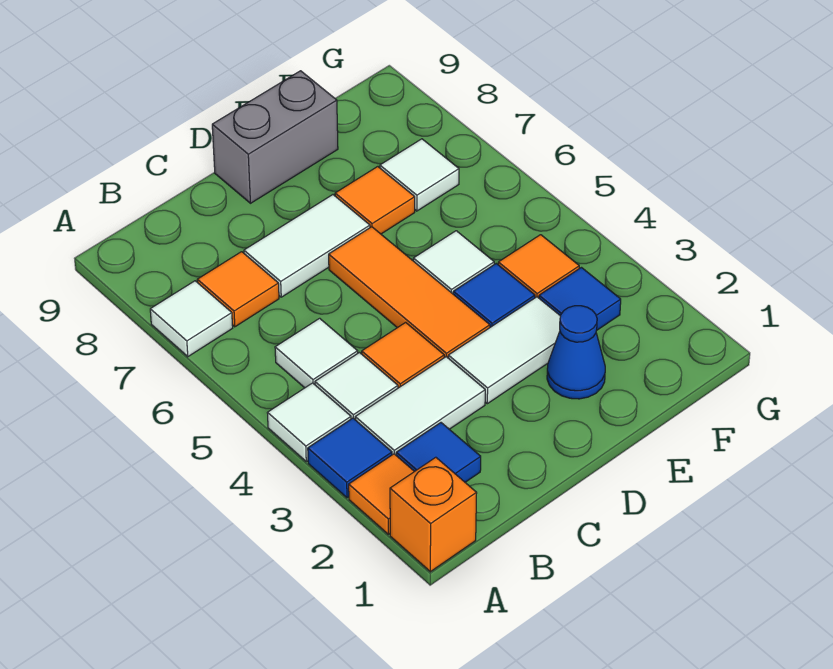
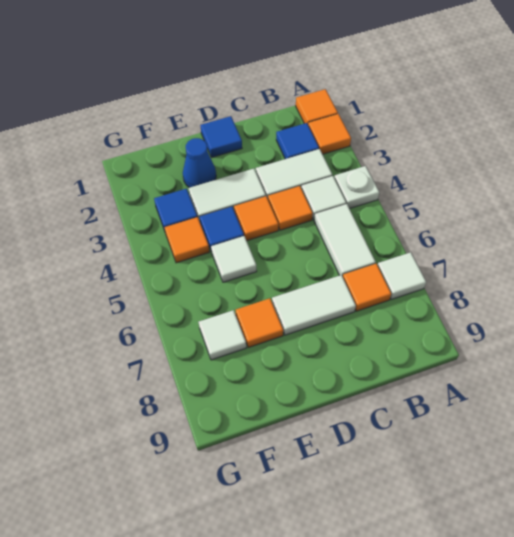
orange brick A1 level 1 -> orange tile A1 level 1
blue tile A3 level 1 -> blue tile D1 level 1
white tile A4 level 1 -> white plate A4 level 1
white tile B5 level 1 -> white tile B5:B6 level 1
orange tile D4:D6 level 1 -> orange tile D4 level 1
grey brick D9:E9 level 1 -> none

